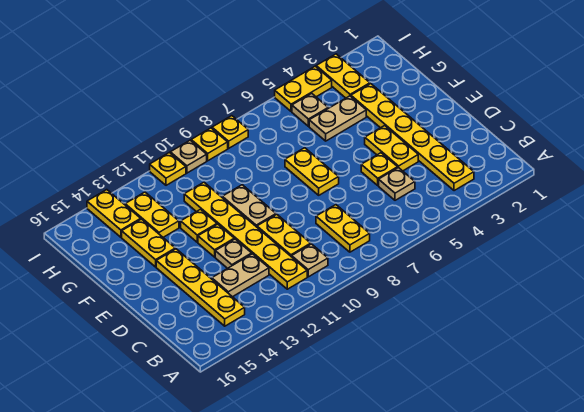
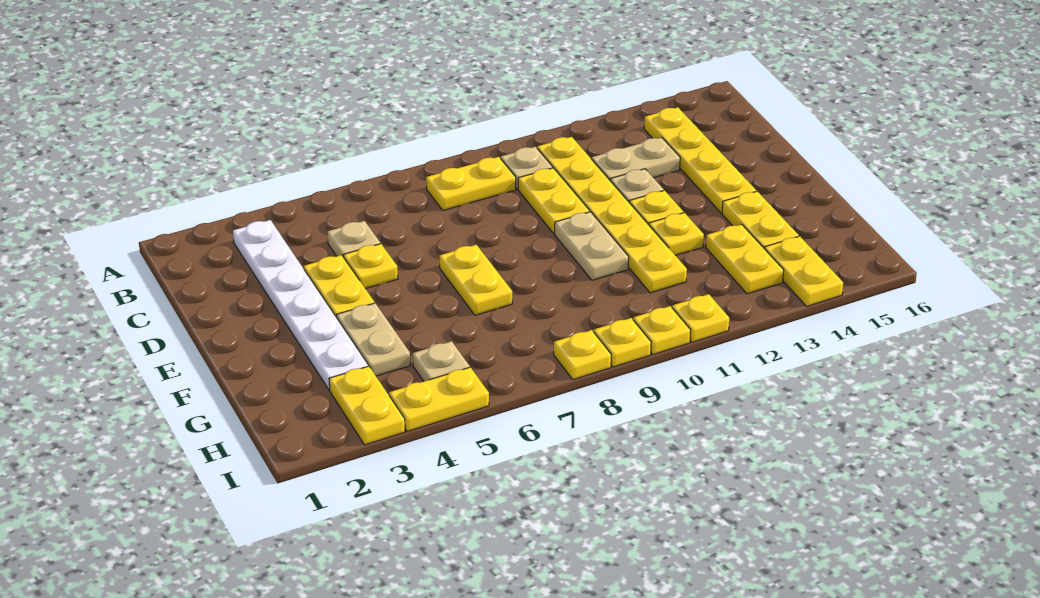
yellow plate B3:G3 level 1 -> white plate B3:G3 level 1
yellow plate B8:C8 level 1 -> yellow plate B8:B9 level 1
tan plate G4:G5 level 1 -> tan plate F4:G4 level 1
tan plate I10 level 1 -> yellow plate I10 level 1

